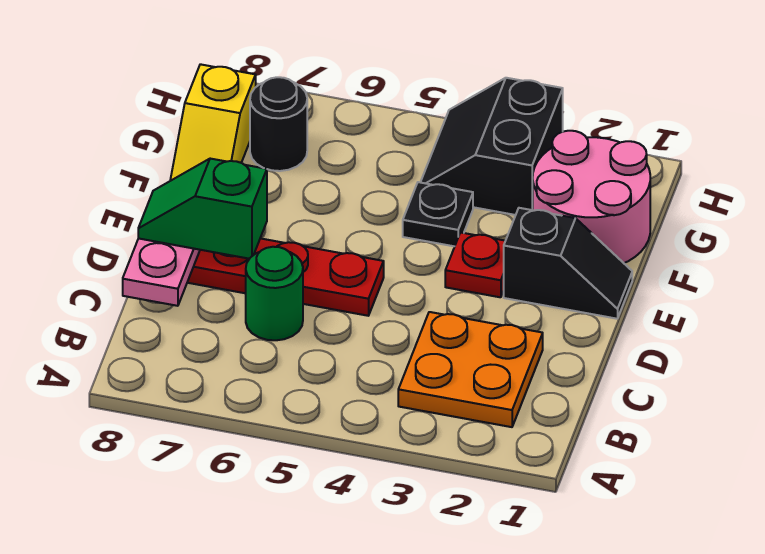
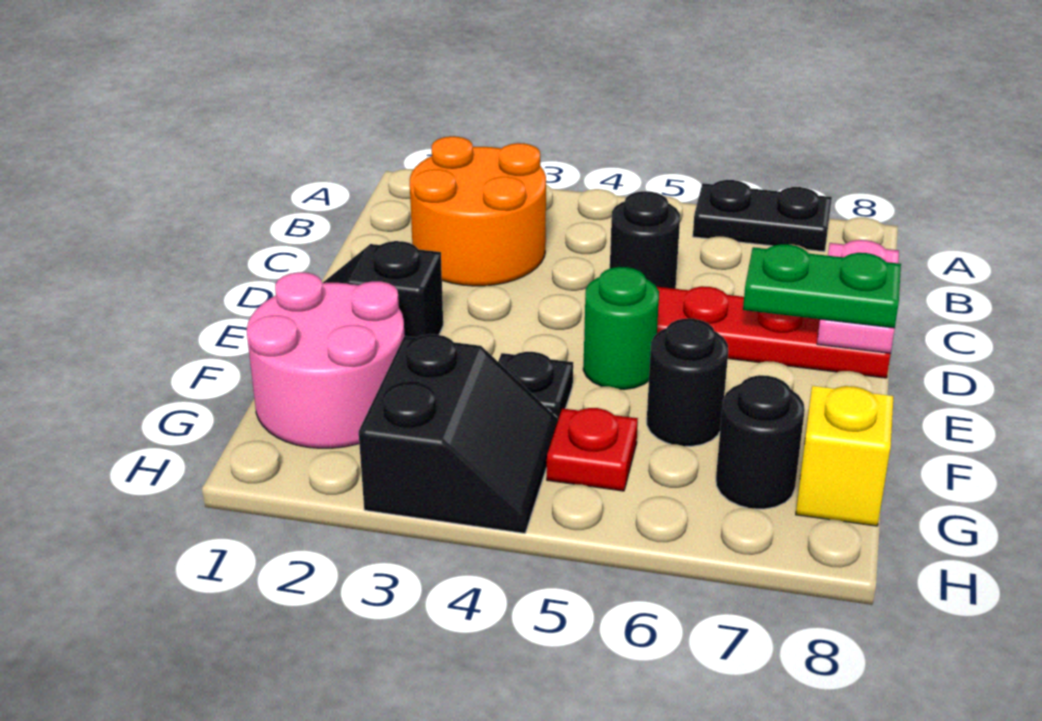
none -> black plate A6:A7 level 1
orange plate B2:C3 level 1 -> orange round brick B2:C3 level 1
none -> black round brick C5 level 1
green round brick C6 level 1 -> green round brick E5 level 1
green slope D7:D8 level 3 top 7 -> green plate D7:D8 level 3
red plate E3 level 1 -> red plate G5 level 1
none -> black round brick F6 level 1

